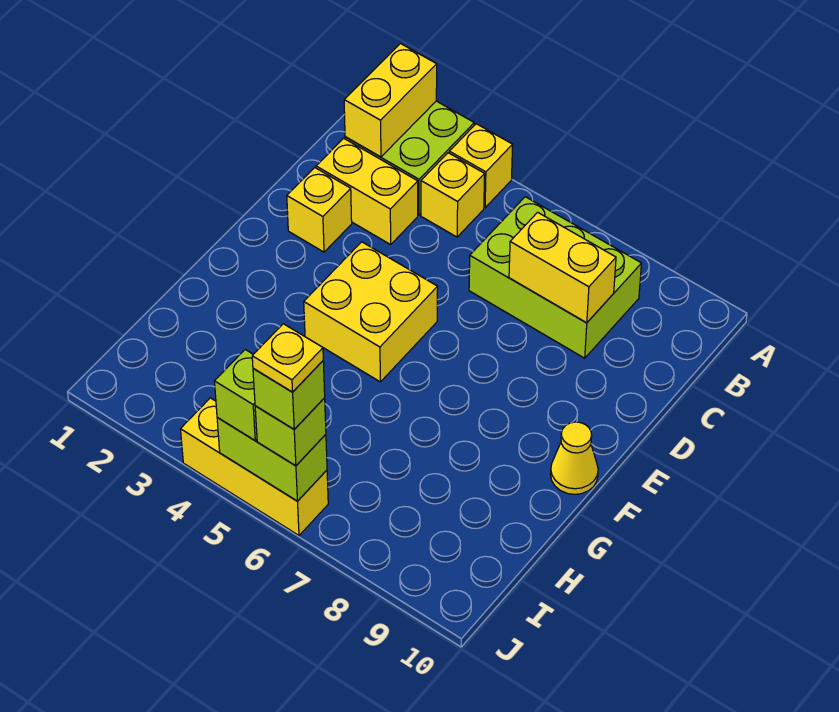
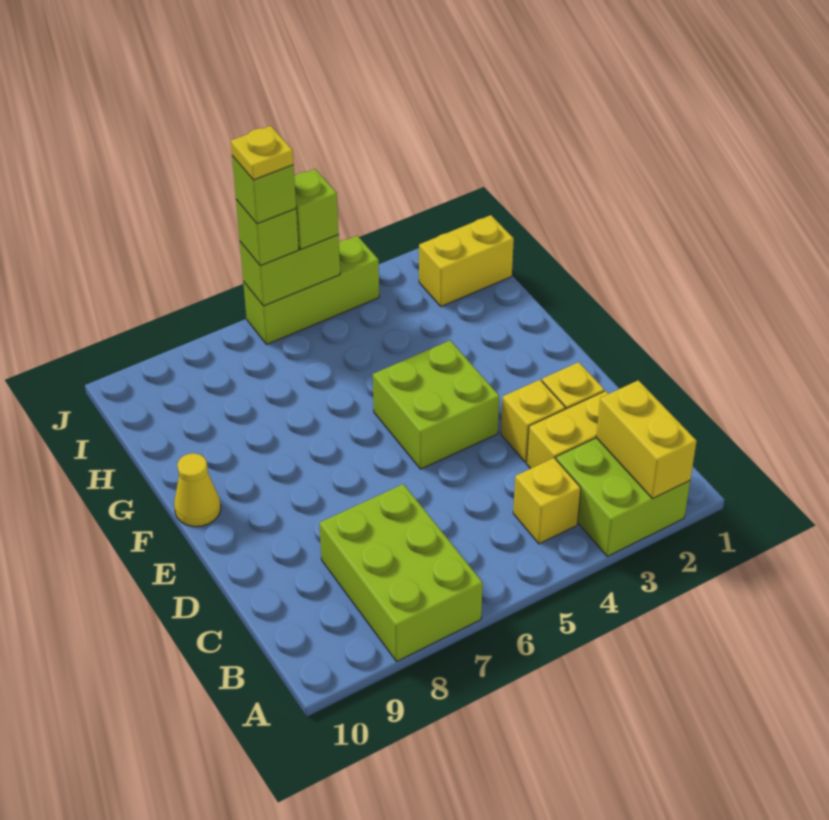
yellow brick A4 level 1 -> yellow brick D3 level 1
lime brick B6:C8 level 1 -> lime brick A7:C8 level 1
yellow brick C7:C8 level 2 -> yellow brick I1:I2 level 1
yellow brick E4:F5 level 1 -> lime brick E4:F5 level 1
yellow brick J4:J6 level 1 -> lime brick J4:J6 level 1

